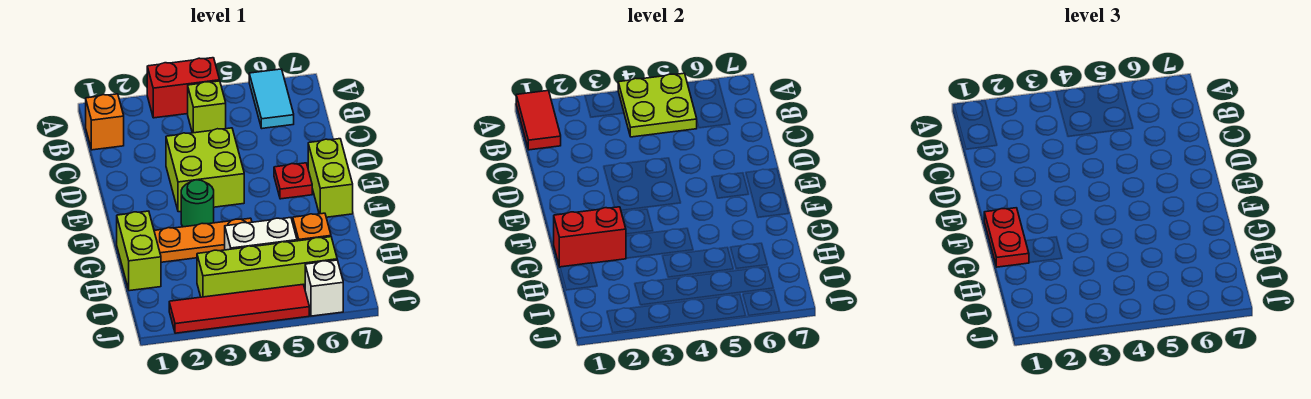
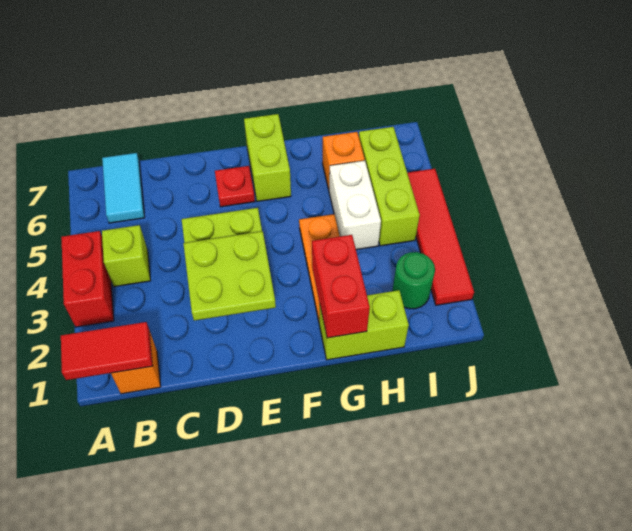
lime plate A4:B5 level 2 -> lime plate D2:E3 level 2
cyan tile A6:B6 level 1 -> cyan tile B6:B7 level 1
lime brick E7:F7 level 1 -> lime brick F6:F7 level 1
red plate F1:G1 level 3 -> none
green round brick F3 level 1 -> green round brick I2 level 1
lime brick I3:I6 level 1 -> lime brick I4:I6 level 1
white brick J6 level 1 -> none

